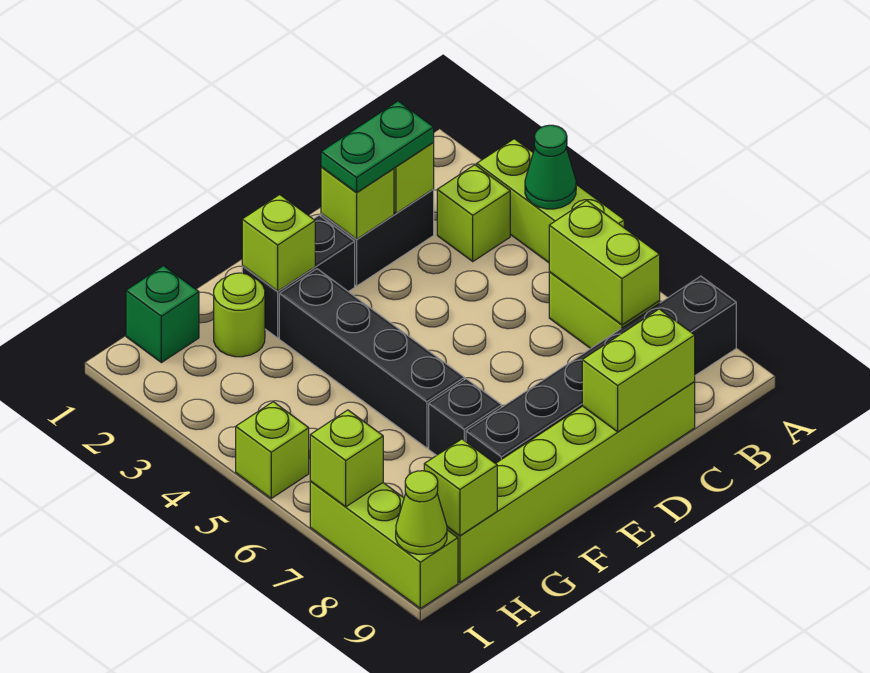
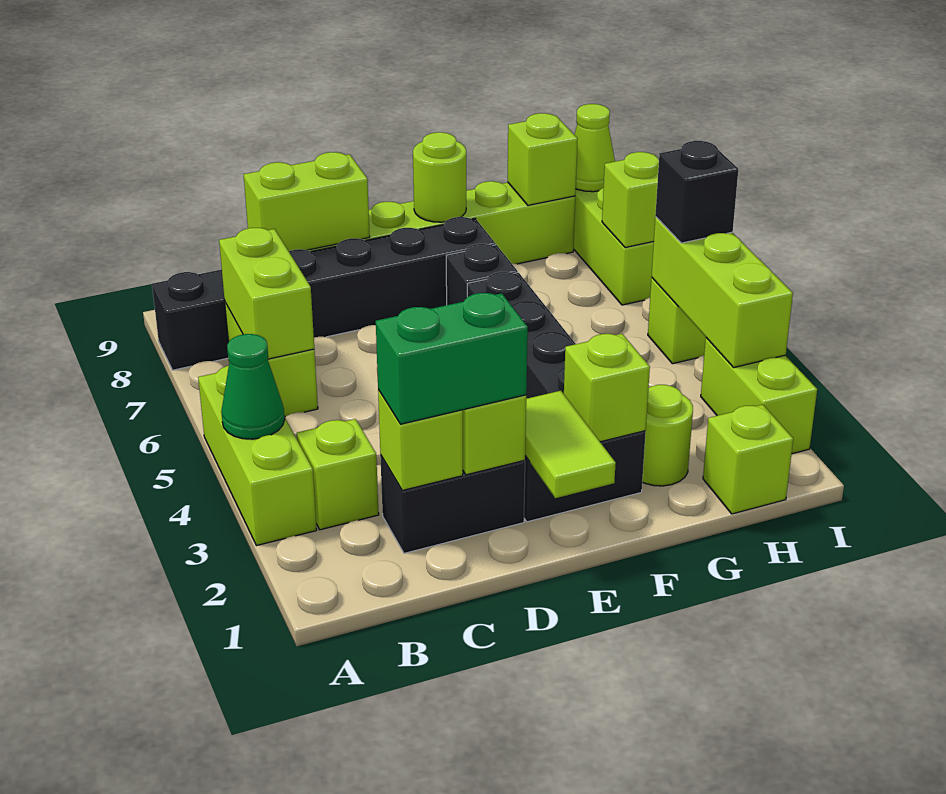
green plate C2:D2 level 3 -> green brick C2:D2 level 3
none -> lime tile E1:E2 level 2
none -> lime round brick F9 level 2
green brick H1 level 1 -> lime brick H1 level 1
none -> lime brick I2:I3 level 1
none -> lime brick I3:I5 level 2
none -> black brick I5 level 3

